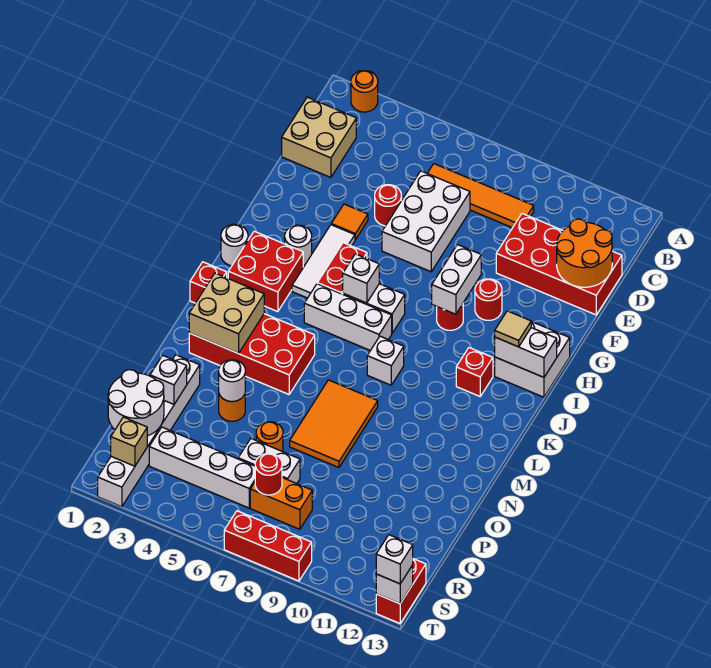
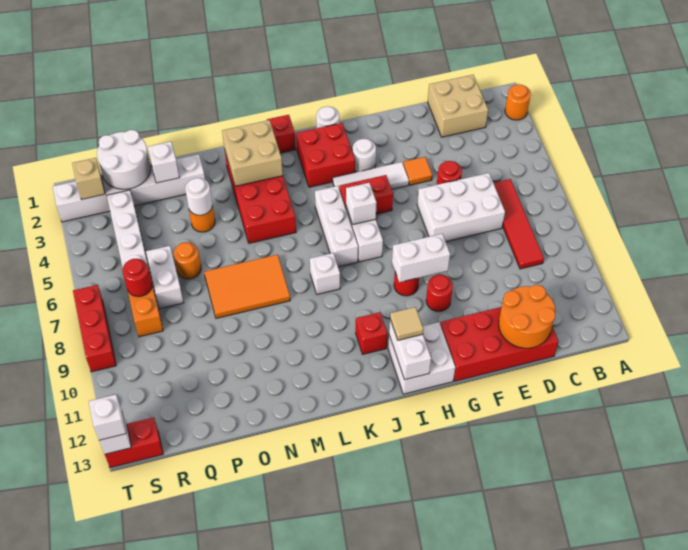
orange tile C6:C9 level 1 -> red tile C6:C9 level 1
red brick D10:E13 level 1 -> red brick D12:G13 level 1

